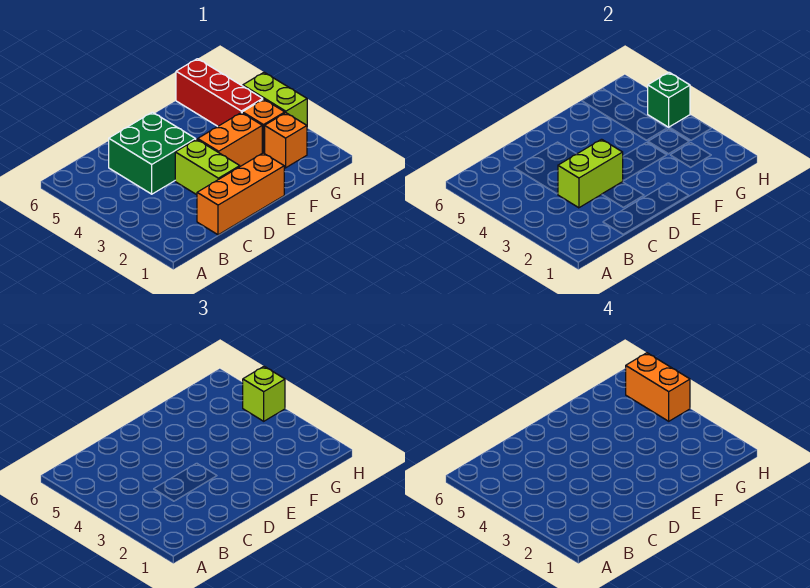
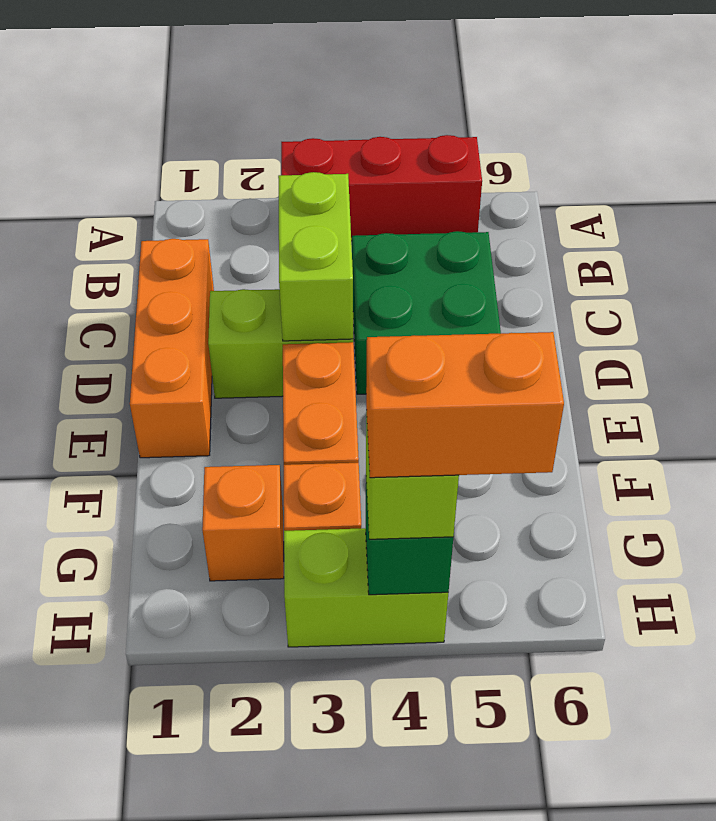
red brick G4:G6 level 1 -> red brick A3:A5 level 1

